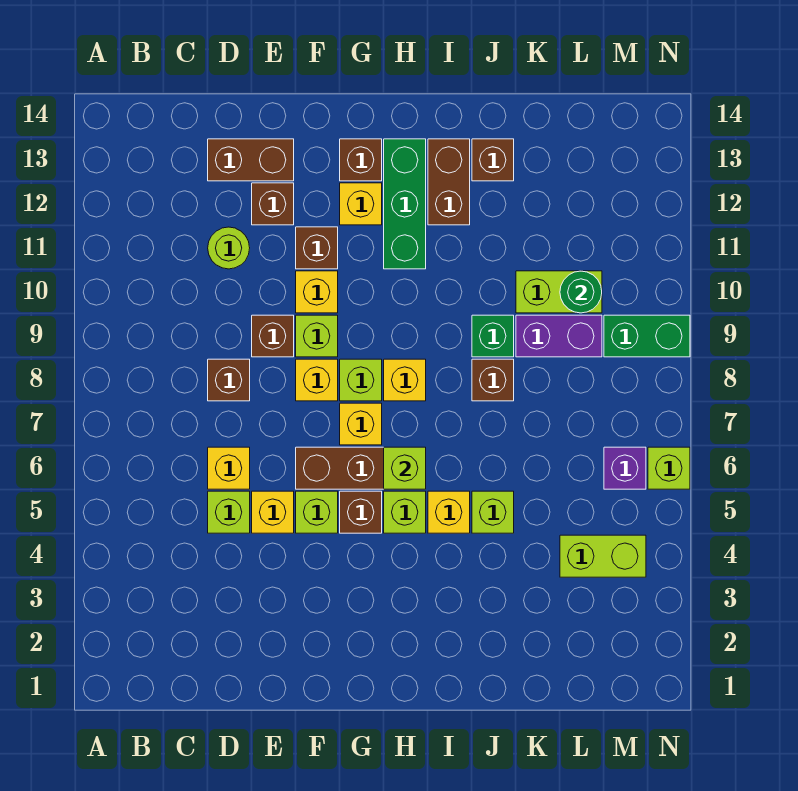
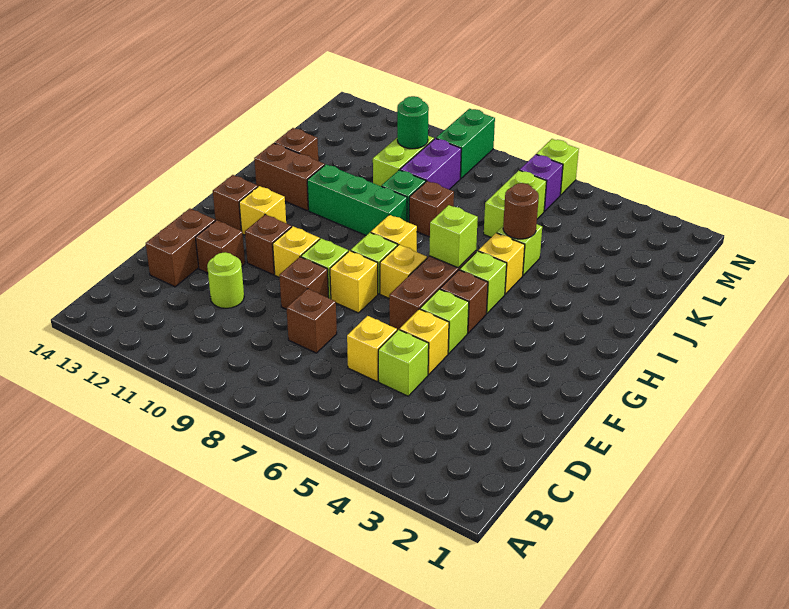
green brick H11:H13 level 1 -> green brick I9:I11 level 1
none -> brown round brick J5 level 2
lime brick L4:M4 level 1 -> lime brick K6:L6 level 1

